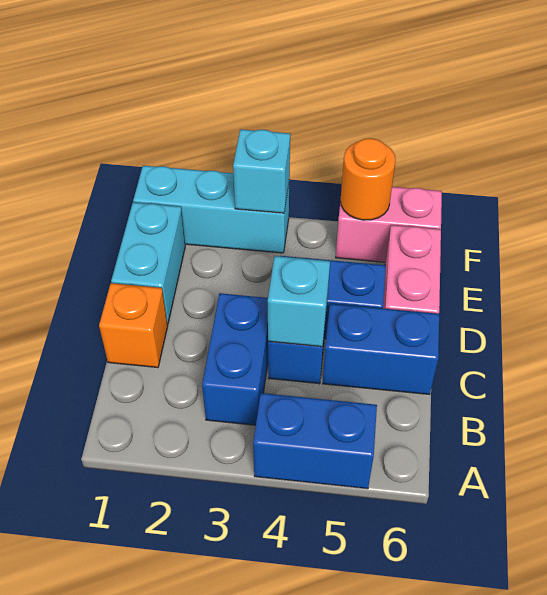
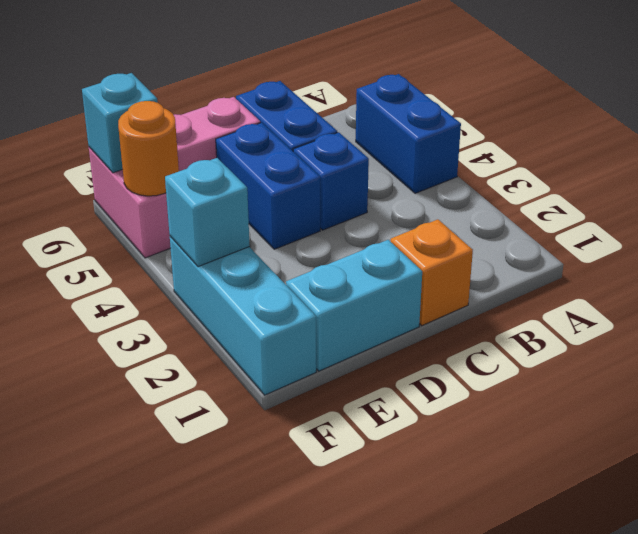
blue brick B3:C3 level 1 -> none
cyan brick C4 level 2 -> cyan brick F6 level 2

